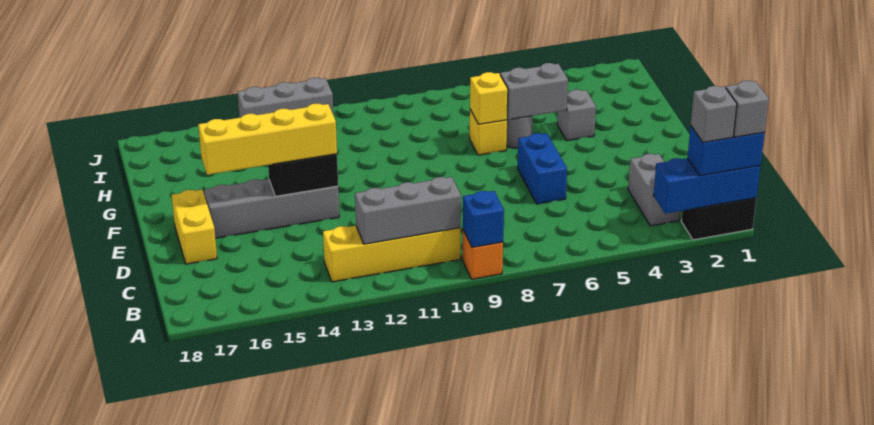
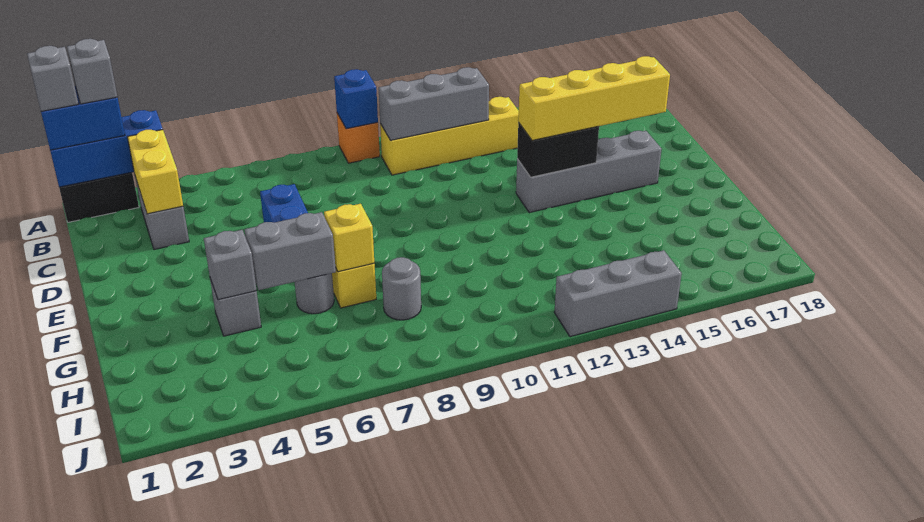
yellow brick D17:E17 level 1 -> yellow brick B3:C3 level 2
none -> grey brick G4 level 2
none -> grey round brick H8 level 1

